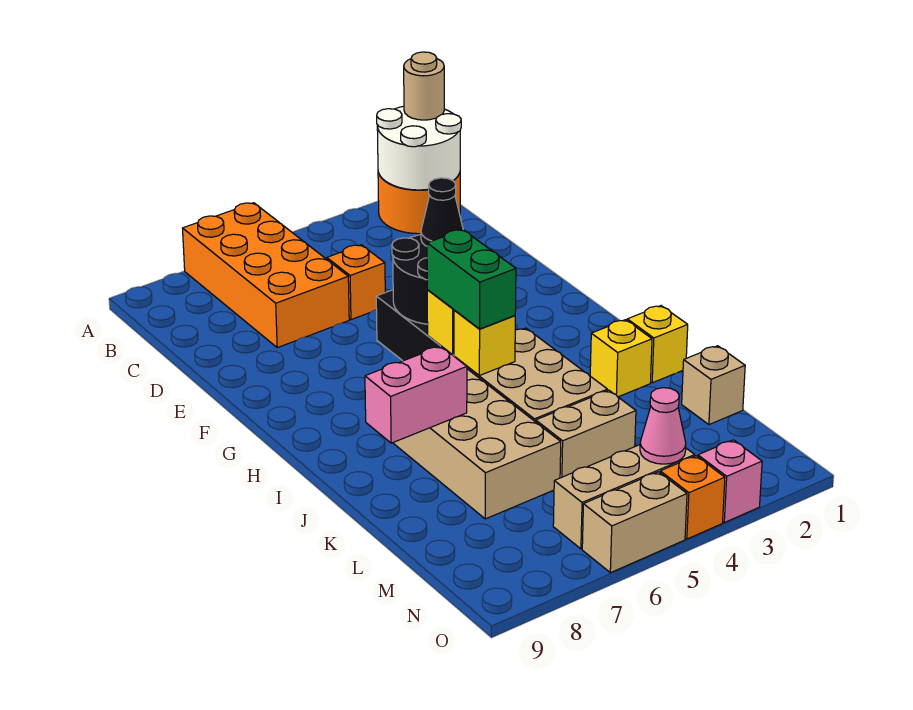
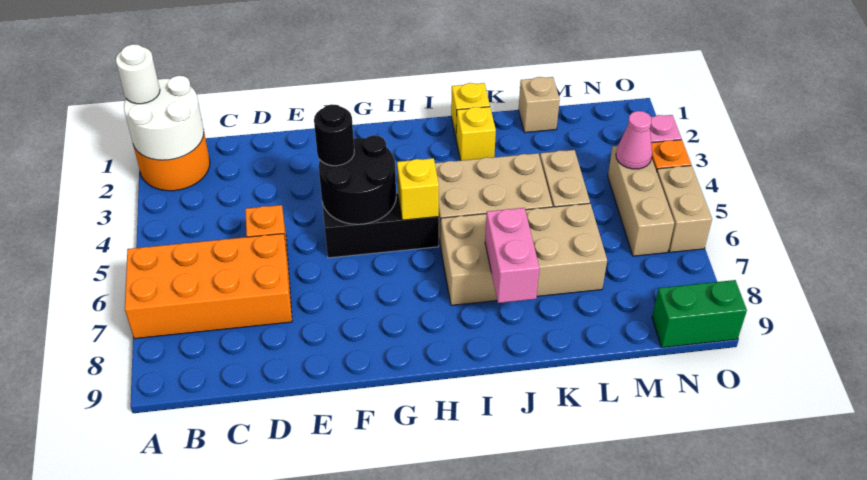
tan round brick A1 level 3 -> white round brick A1 level 3
black cone F4 level 3 -> black round brick F4 level 3
green brick H5:I5 level 3 -> green brick N9:O9 level 1
yellow brick I5 level 2 -> none

